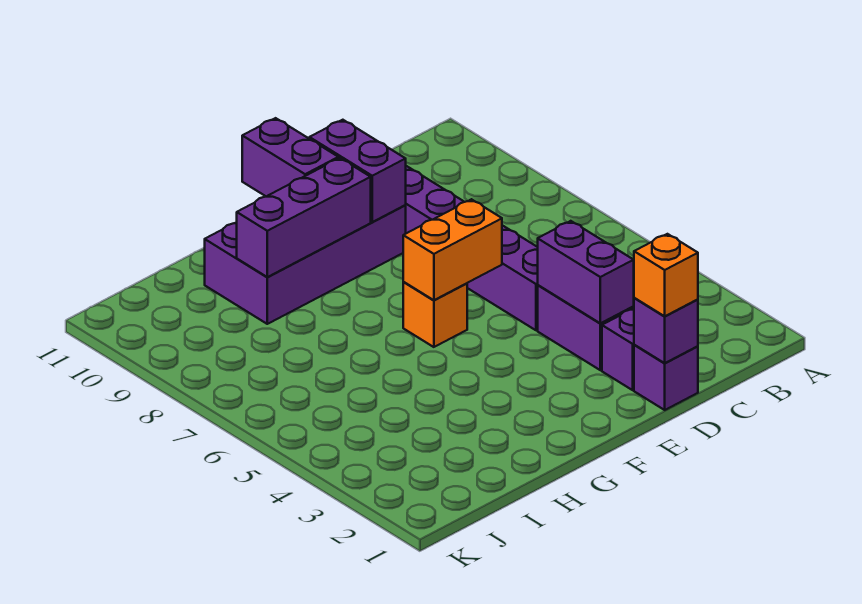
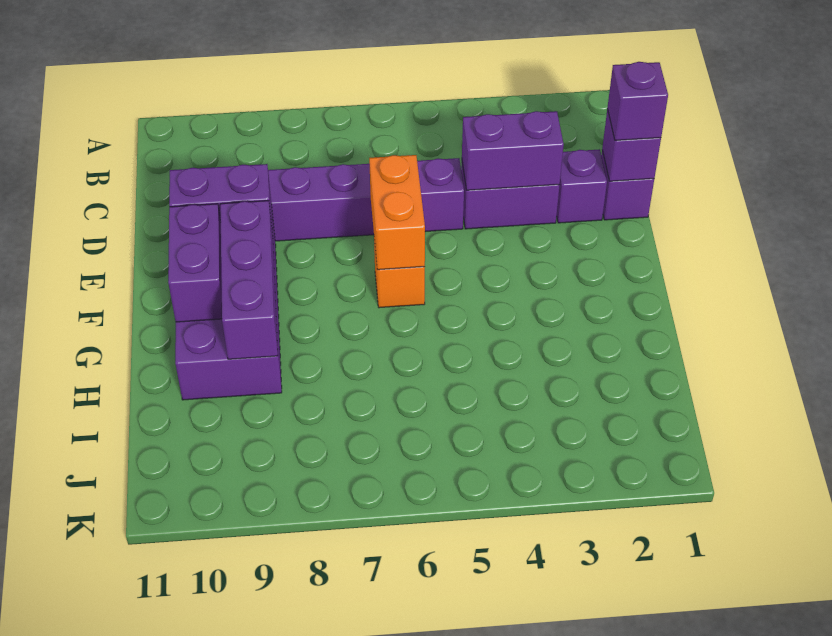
orange brick D1 level 3 -> purple brick D1 level 3
purple brick F10:F11 level 2 -> purple brick F10:G10 level 2

